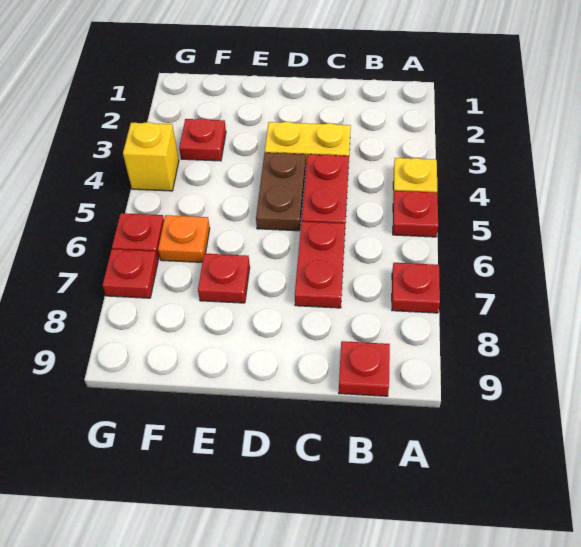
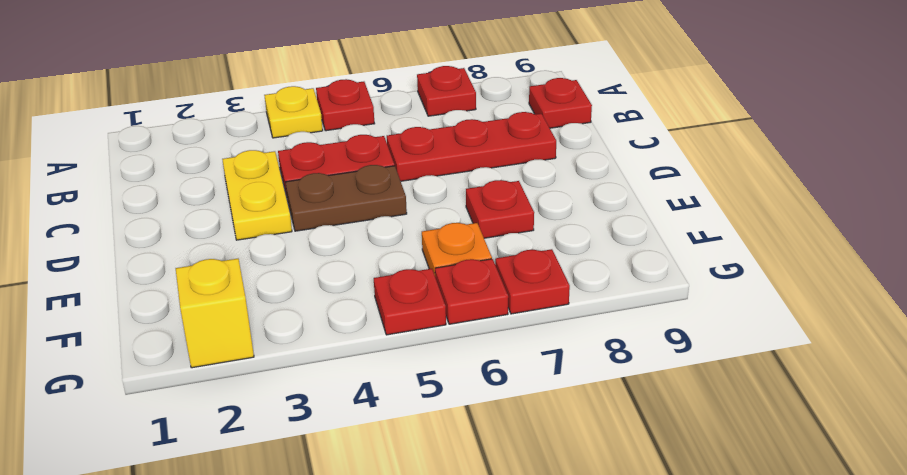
red plate C6:C7 level 1 -> red plate C6:C8 level 1
red plate F3 level 1 -> red plate G5 level 1
yellow brick G4 level 1 -> yellow brick G2 level 1

